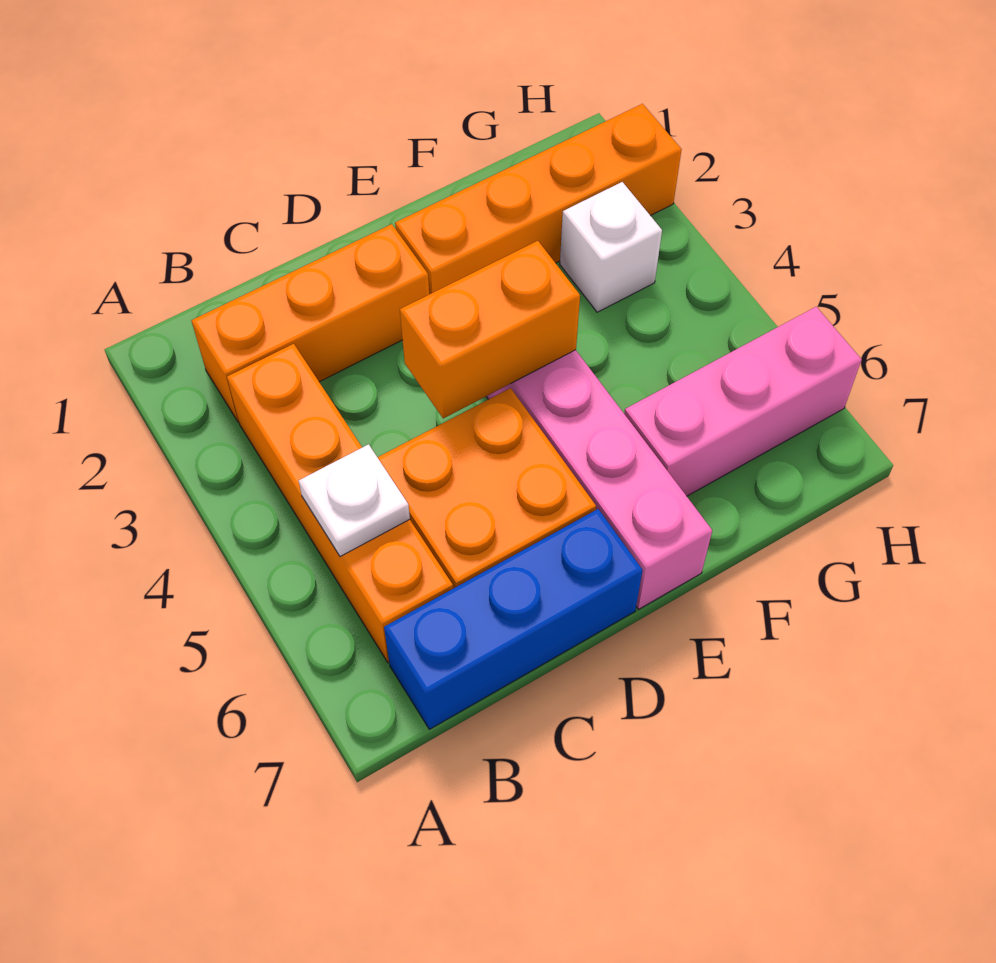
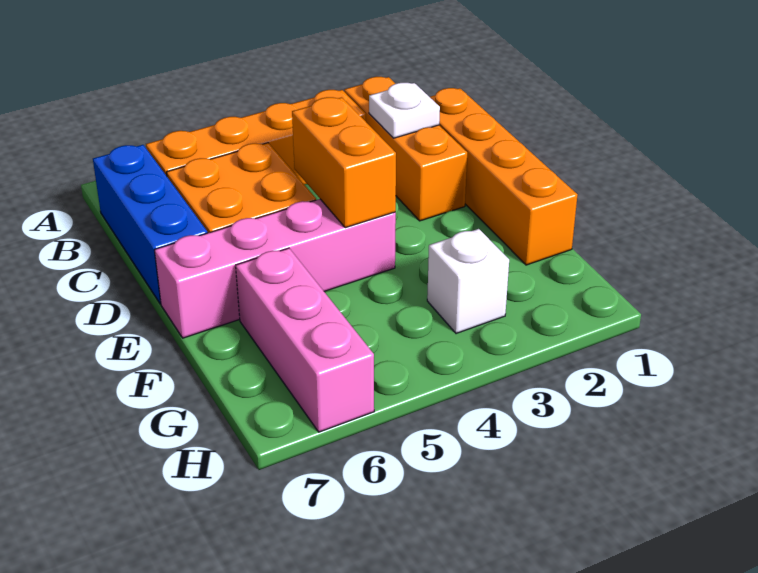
white plate B5 level 2 -> white plate C2 level 2
orange brick E2:H2 level 1 -> orange brick C1:F1 level 1

